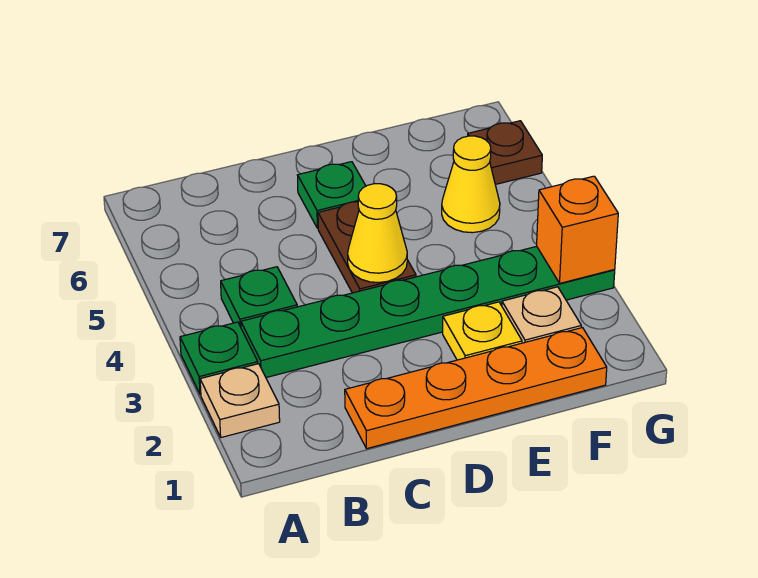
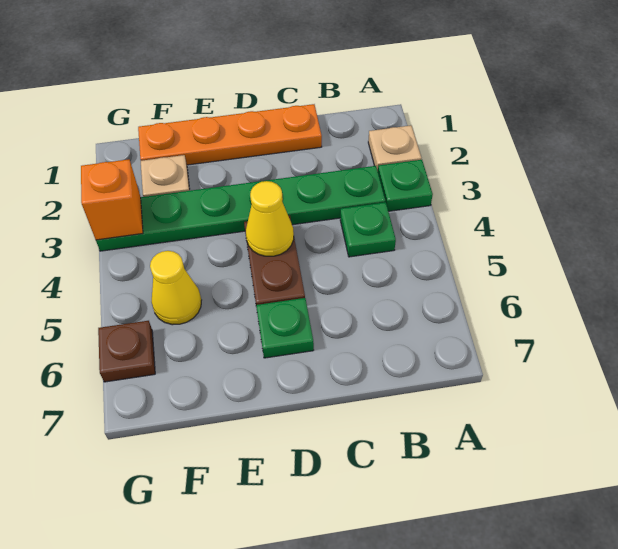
yellow plate E2 level 1 -> none

